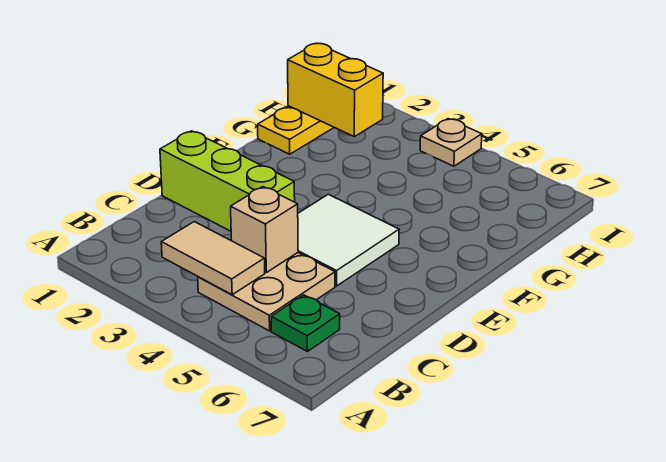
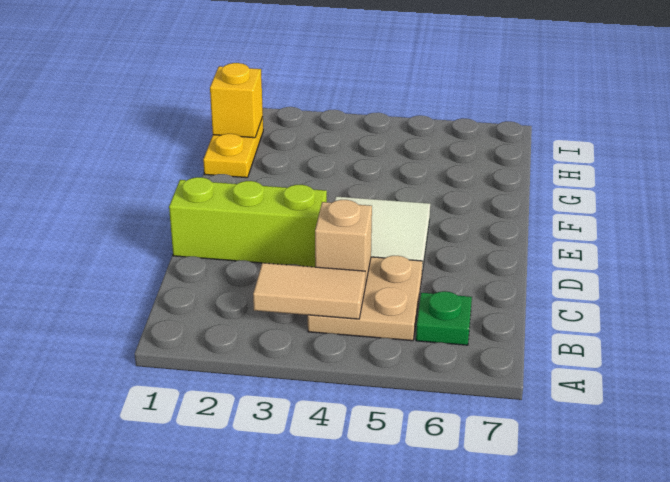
yellow brick H1:H2 level 2 -> yellow brick H1 level 2
tan plate I4 level 1 -> none

